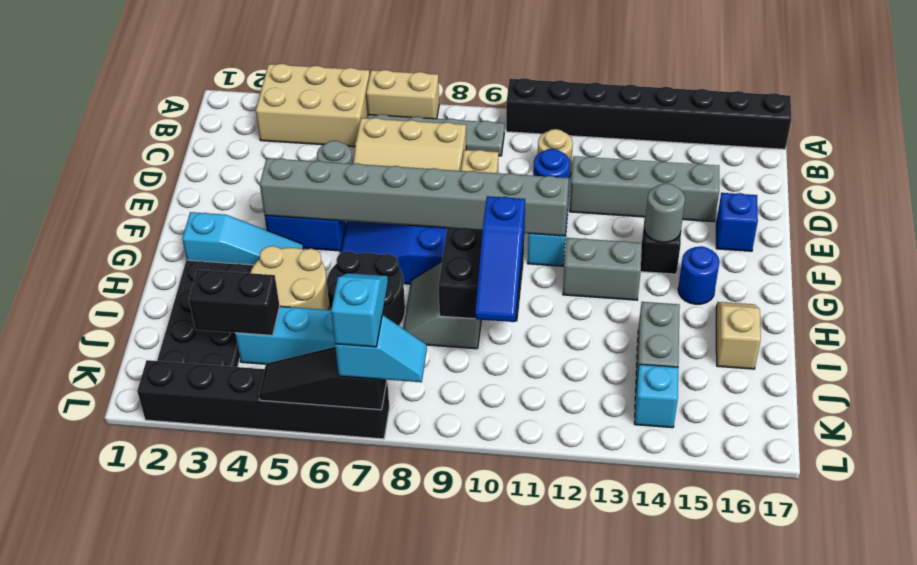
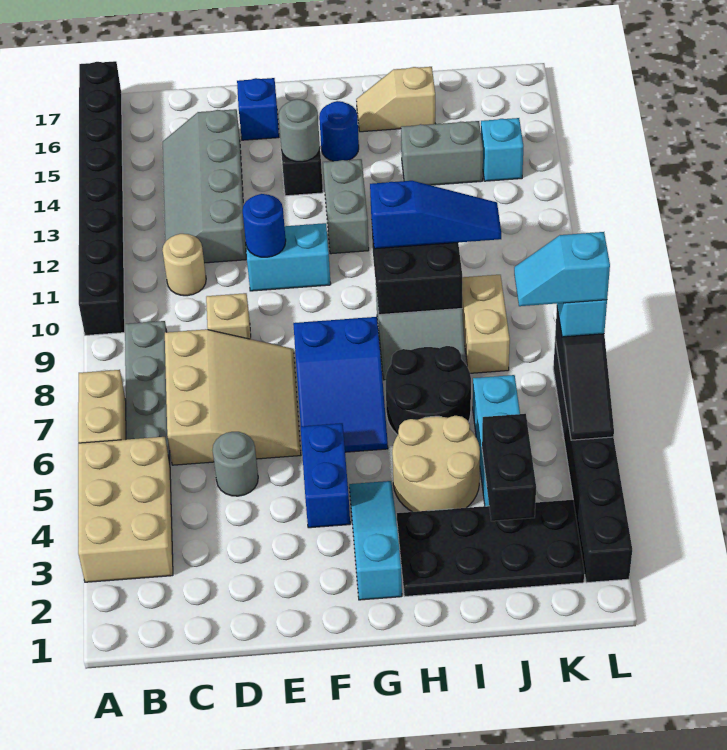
grey brick F4:F11 level 2 -> none
none -> tan brick J8:J9 level 1

